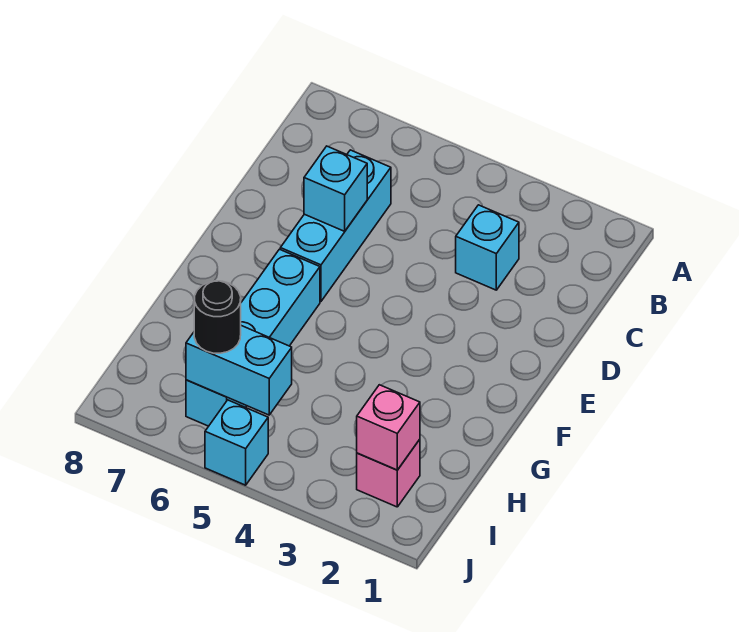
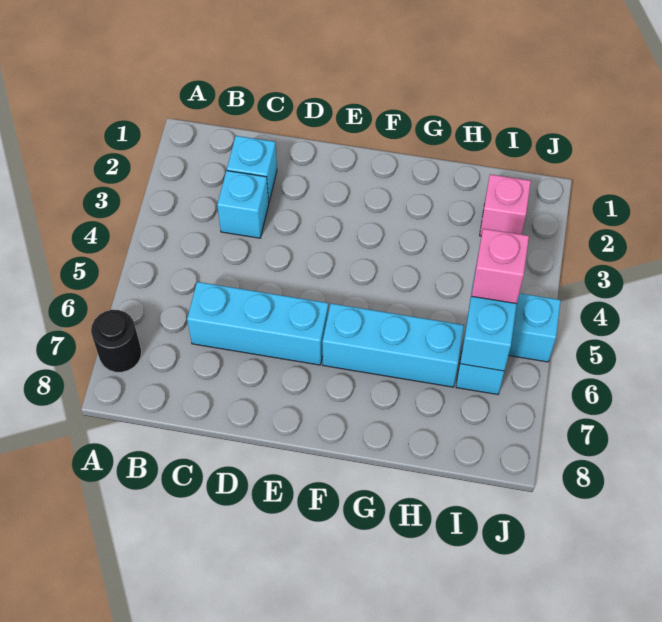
cyan brick D6 level 2 -> cyan brick C2 level 1
pink brick I2 level 2 -> pink brick I5 level 3
black round brick I6 level 3 -> black round brick A7 level 1

